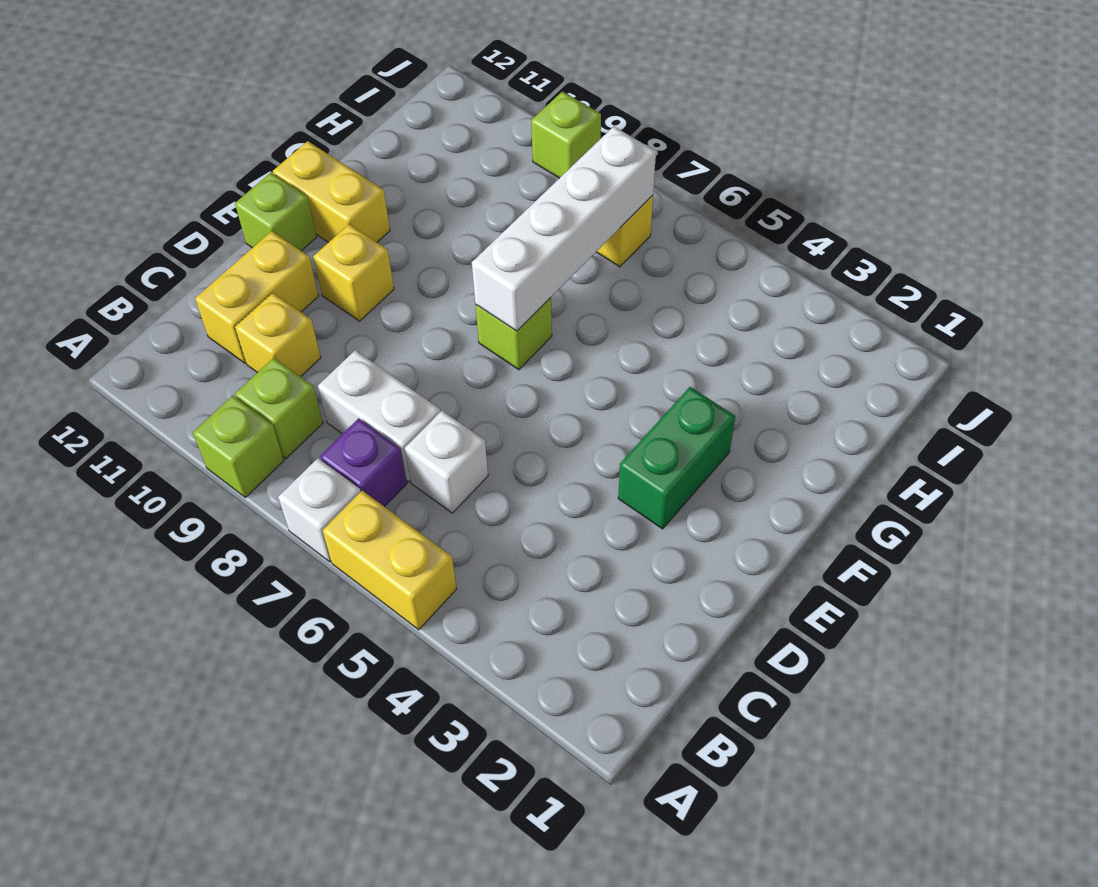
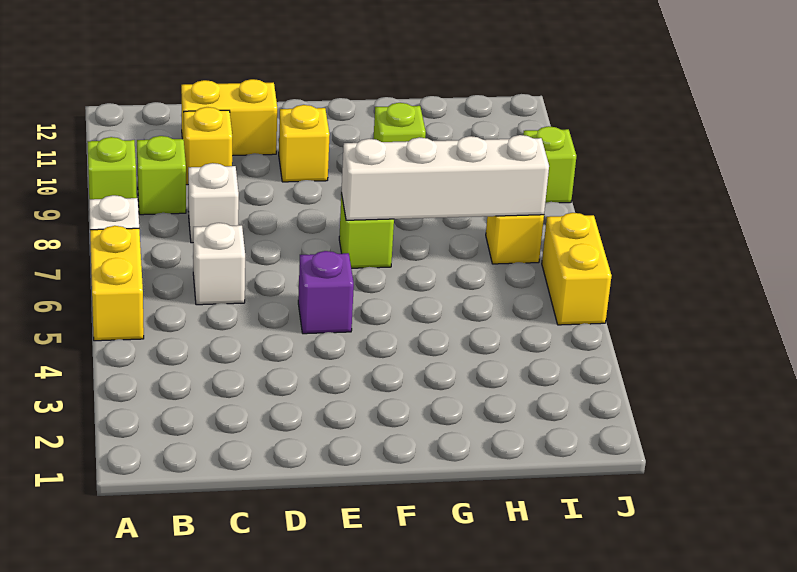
purple brick B7 level 1 -> purple brick E5 level 1
white brick C7:C8 level 1 -> white brick C8 level 1
green brick E3:F3 level 1 -> none
lime brick E12 level 1 -> lime brick G10 level 1
yellow brick F11:F12 level 1 -> yellow brick J5:J6 level 1

